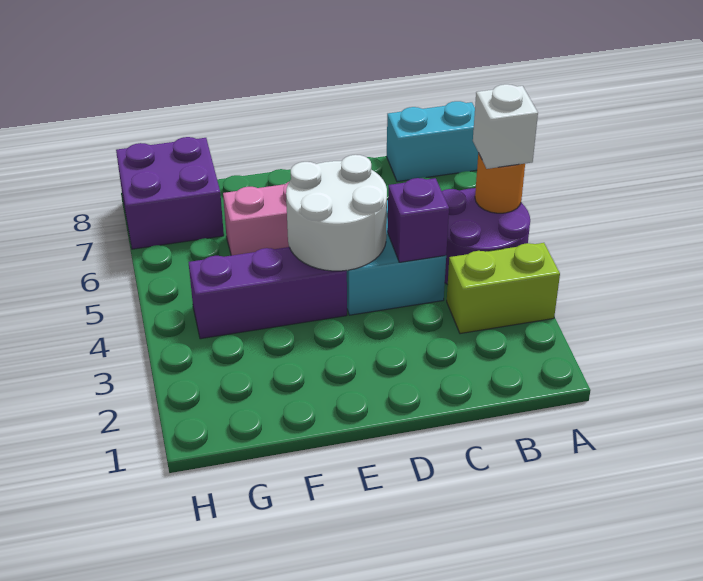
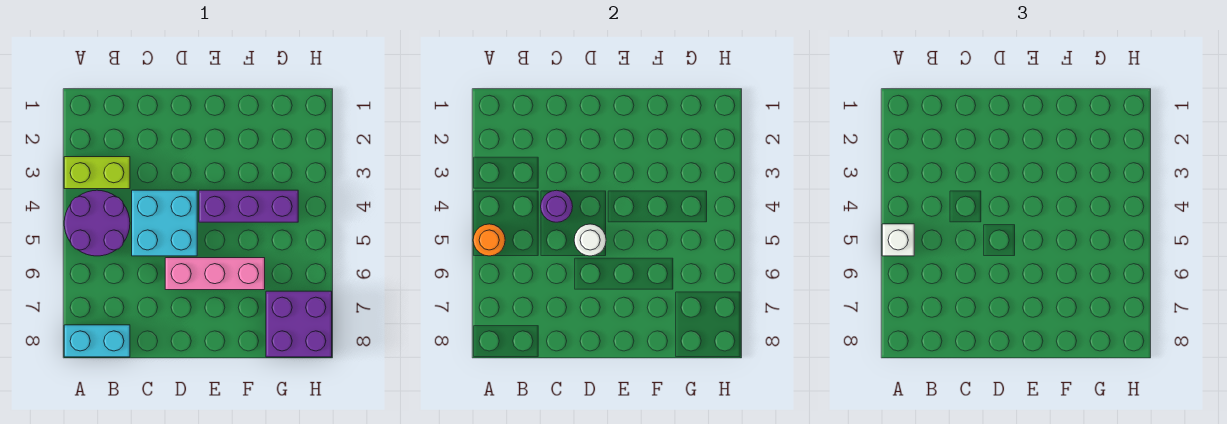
purple brick C4 level 2 -> purple round brick C4 level 2
white round brick D4:E5 level 2 -> white round brick D5 level 2

